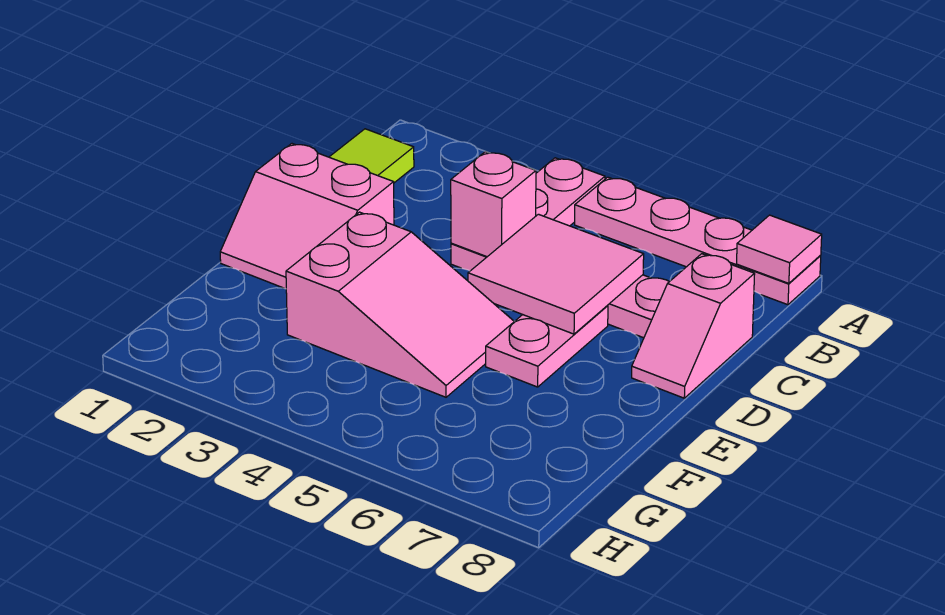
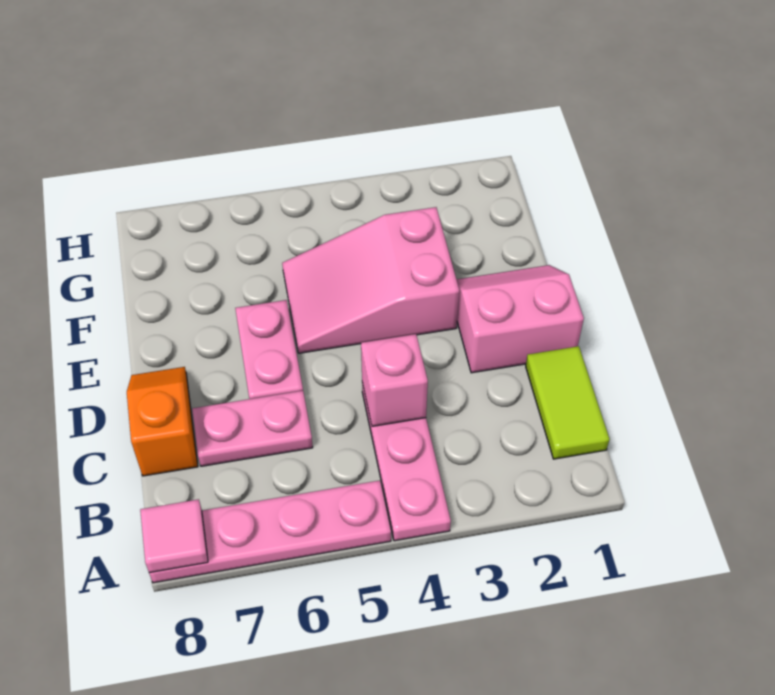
pink tile C5:D6 level 2 -> none
pink slope C8:D8 level 1 top C -> orange slope C8:D8 level 1 top C

